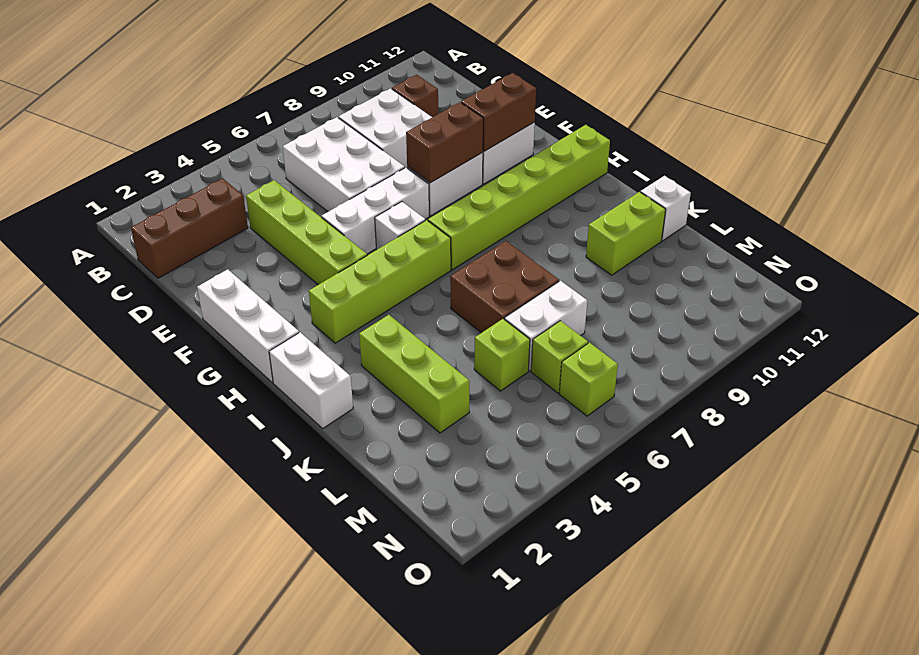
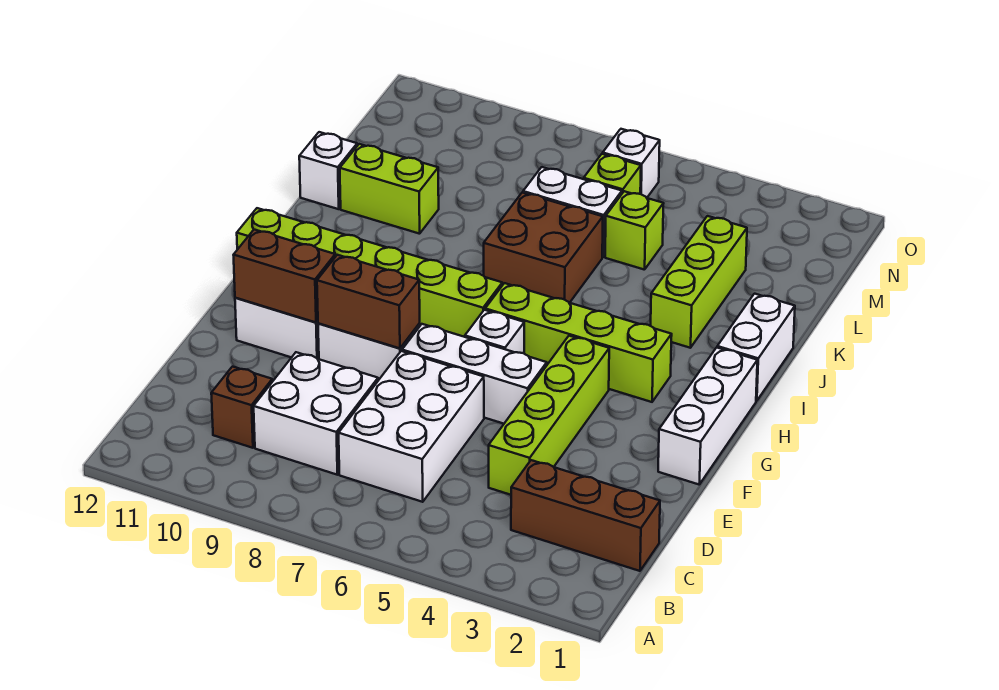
lime brick N6 level 1 -> white brick N6 level 1

